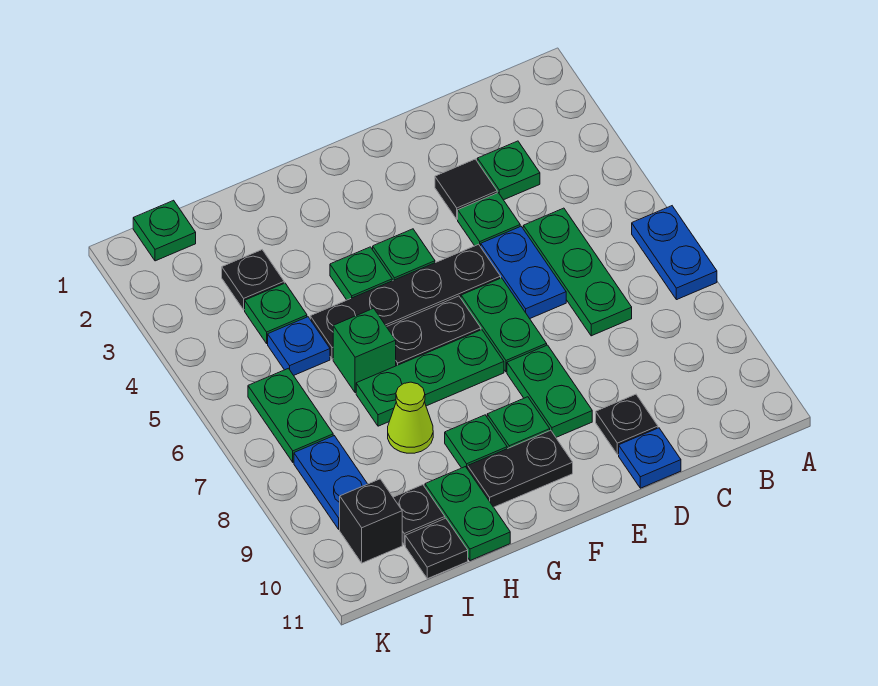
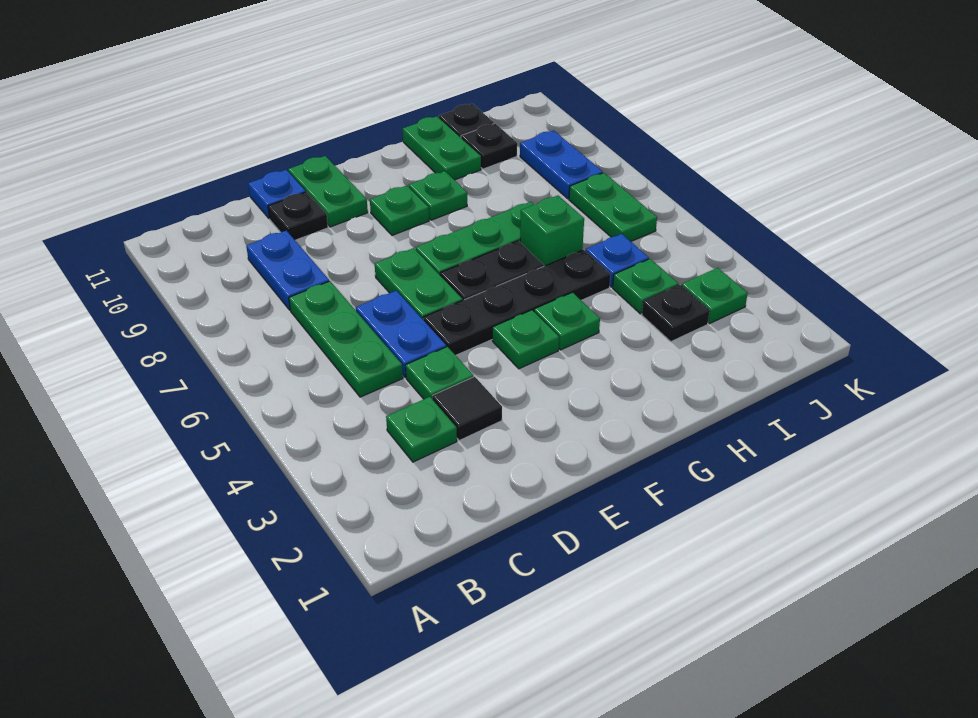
blue plate A6:A7 level 1 -> blue plate C8:C9 level 1
green plate E8:E9 level 1 -> green plate E10:E11 level 1
black plate F10:G10 level 1 -> none
lime cone H8 level 1 -> none
green plate J1 level 1 -> green plate J3 level 1
black brick J10 level 1 -> none

